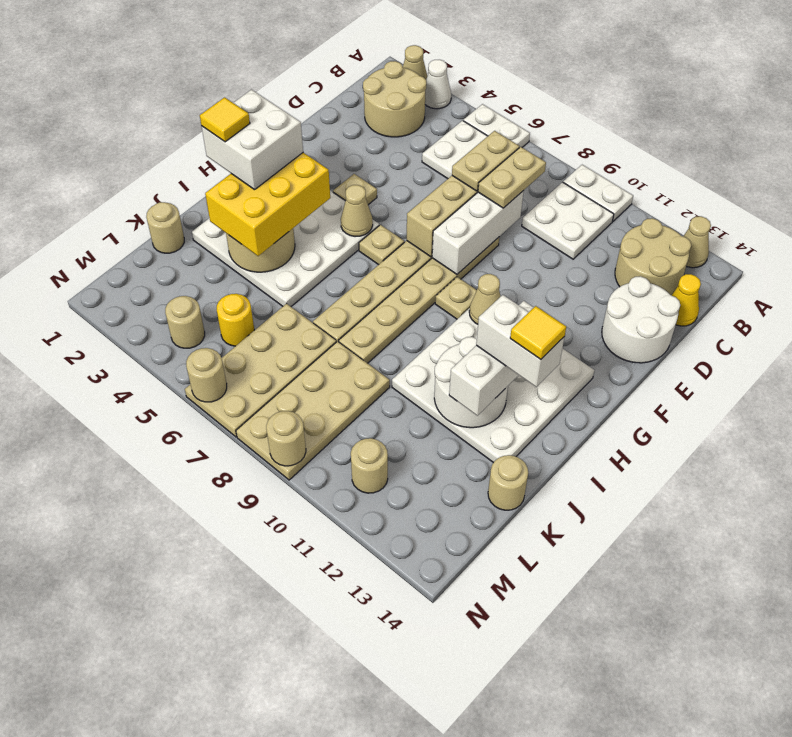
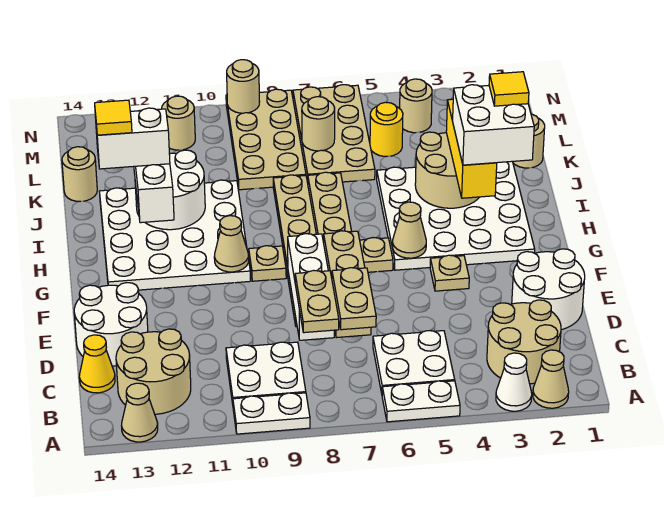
none -> white round brick D1:E2 level 1
yellow brick H3:J4 level 3 -> yellow brick H3:J3 level 3
tan round brick N6 level 2 -> tan round brick L7 level 2

